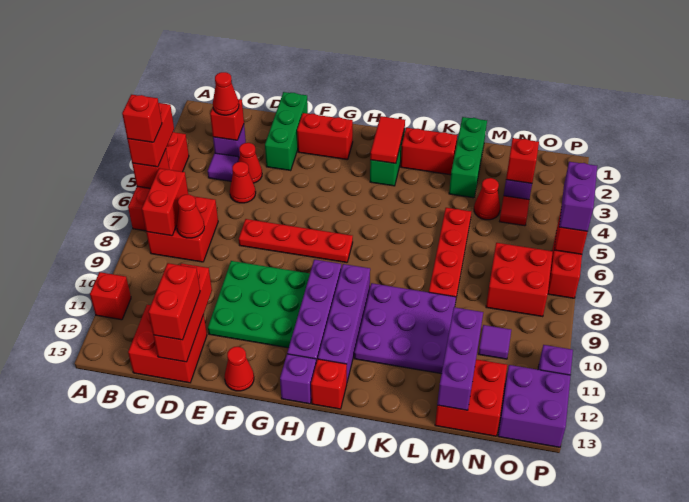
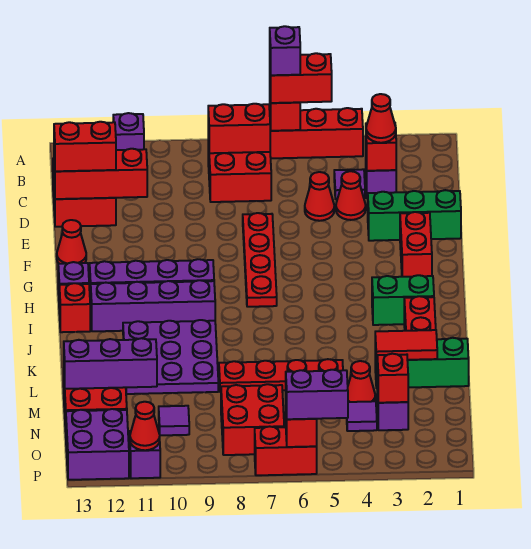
red brick A6 level 4 -> purple brick A6 level 4
red brick A11 level 1 -> purple brick A11 level 1
red cone C8 level 2 -> red cone P11 level 2
green plate E9:G11 level 1 -> none
red tile I2:I3 level 2 -> red tile L2:L3 level 2
red tile N4 level 1 -> purple tile N4 level 1

